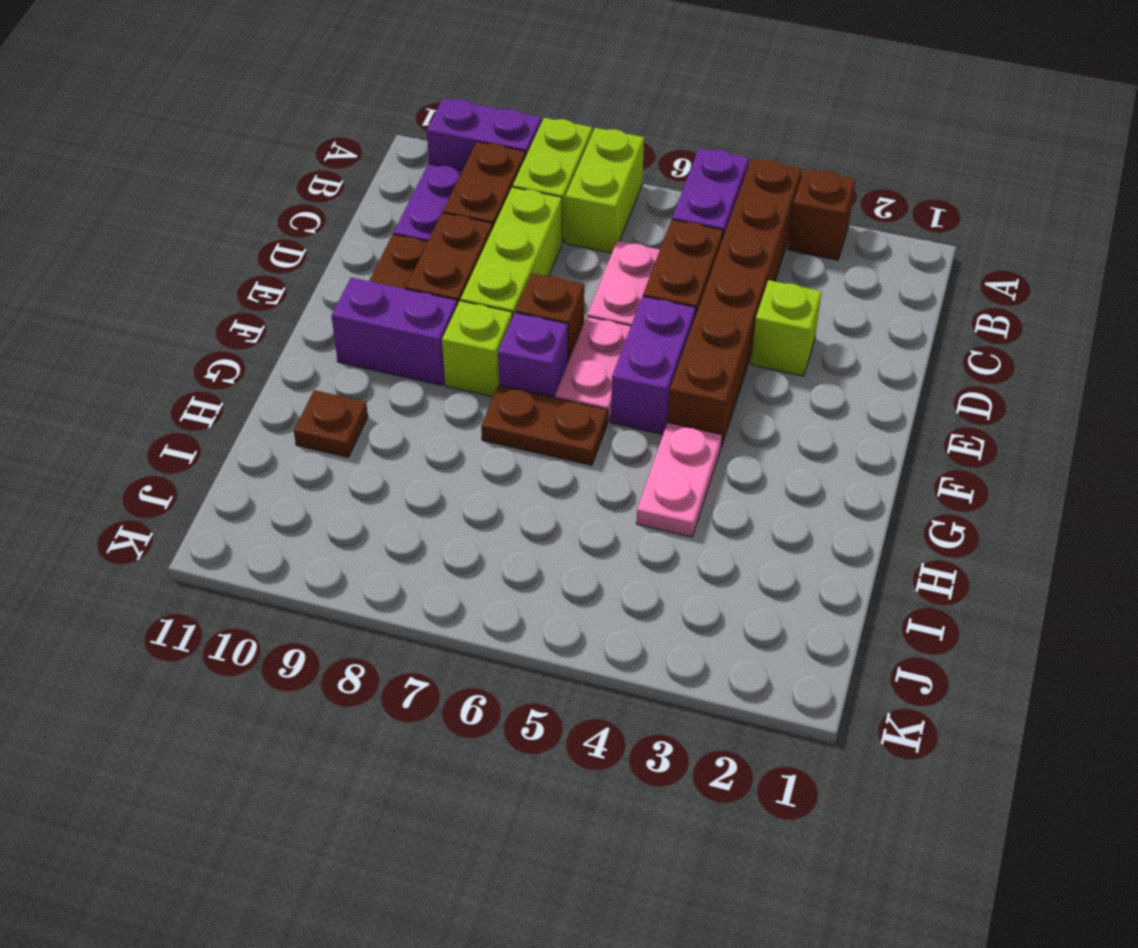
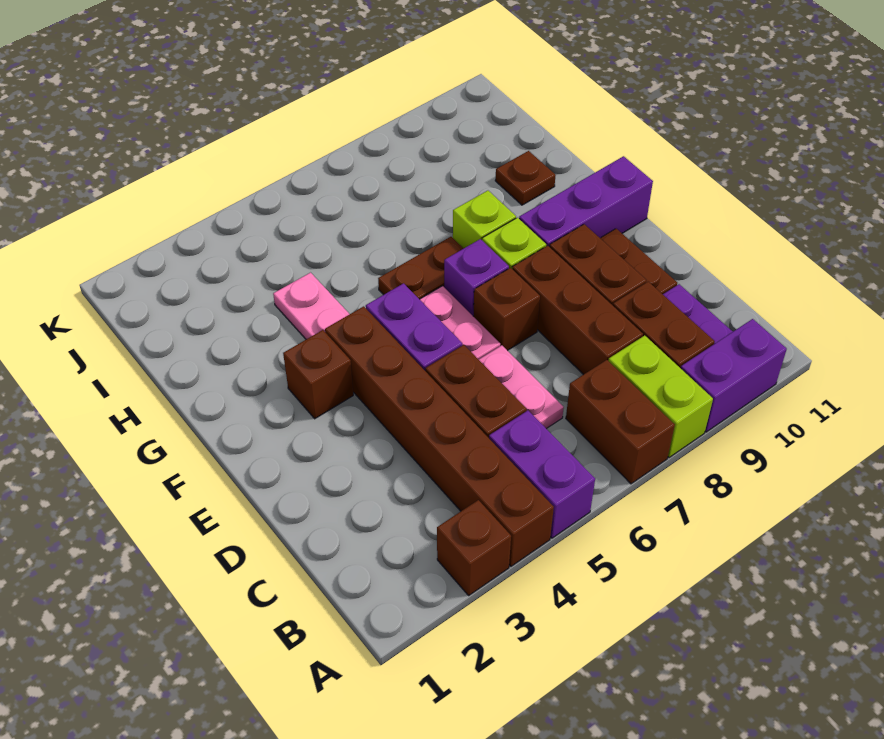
lime brick A7:B7 level 1 -> brown brick A7:B7 level 1
lime brick C8:E8 level 1 -> brown brick C8:E8 level 1
lime brick D3 level 1 -> lime brick G8 level 1
none -> brown brick F3 level 1
purple brick F9:F10 level 1 -> purple brick F9:F11 level 1

